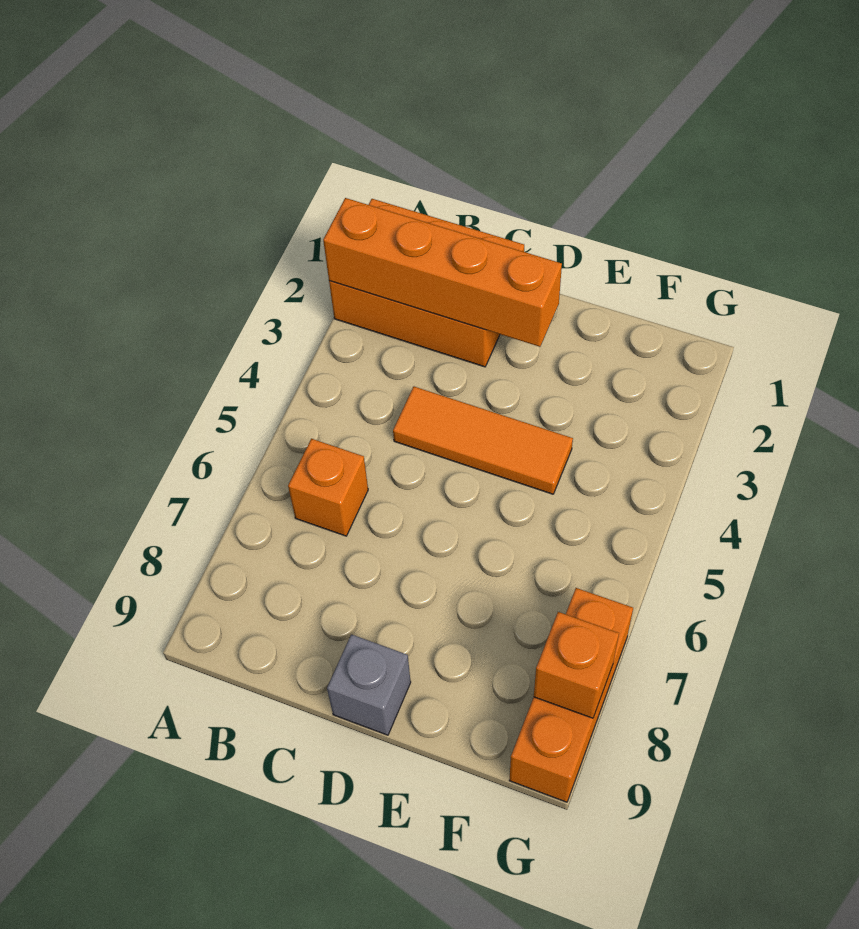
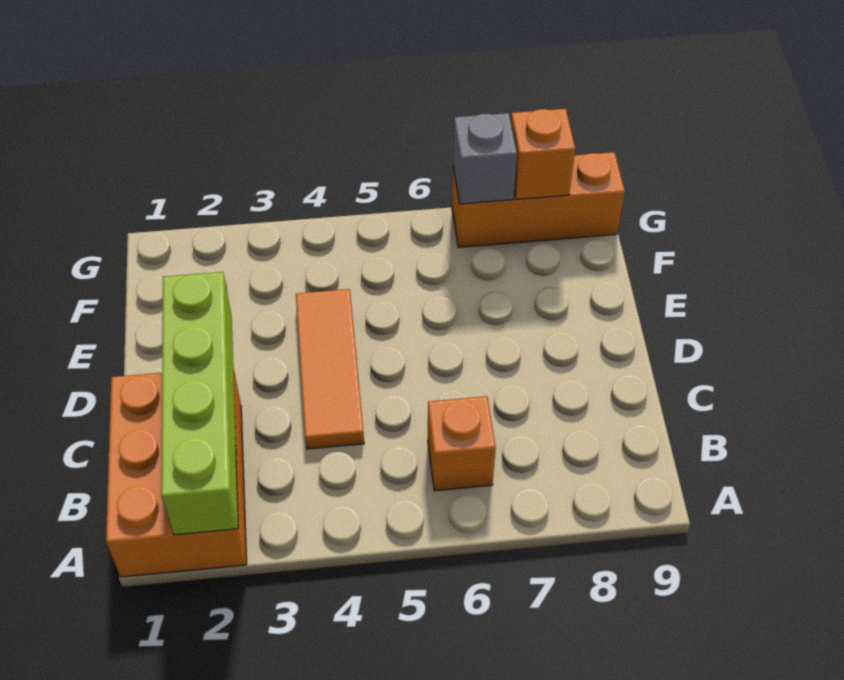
orange brick A2:D2 level 2 -> lime brick A2:D2 level 2
grey brick D9 level 1 -> grey brick G7 level 2

